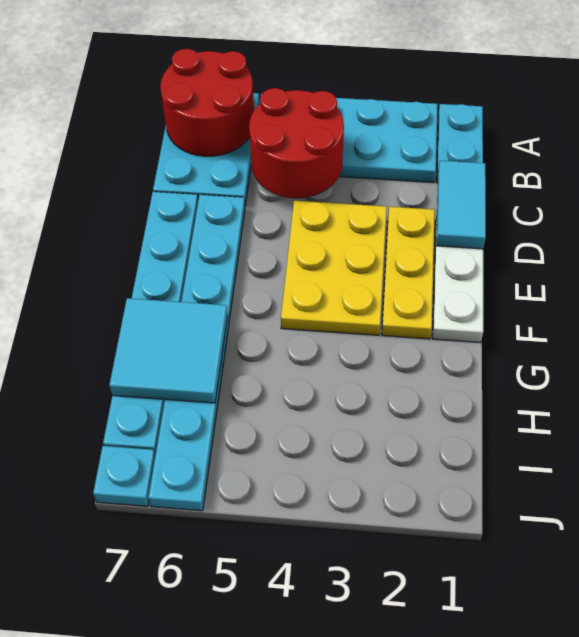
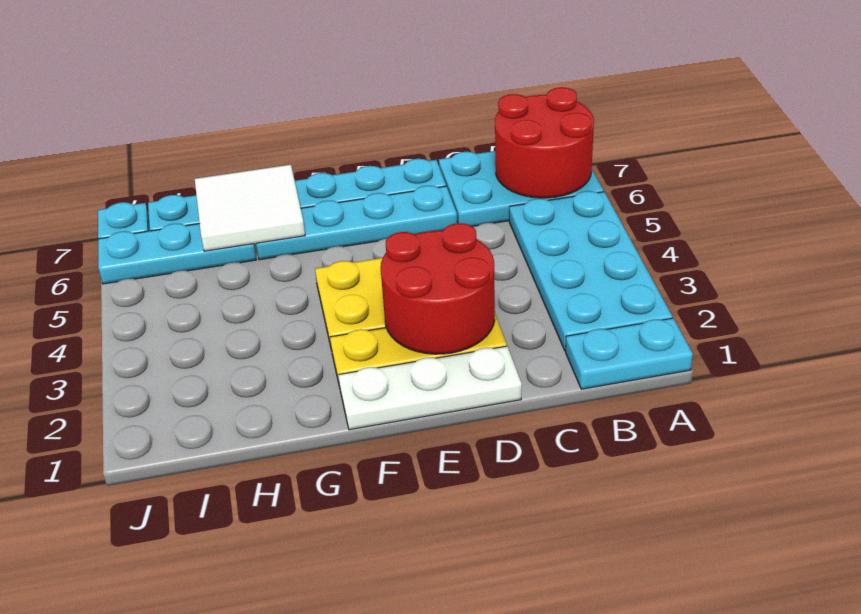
red round brick B4:C5 level 2 -> red round brick D2:E3 level 2
cyan tile C1:D1 level 2 -> none
cyan tile G6:H7 level 2 -> white tile G6:H7 level 2

